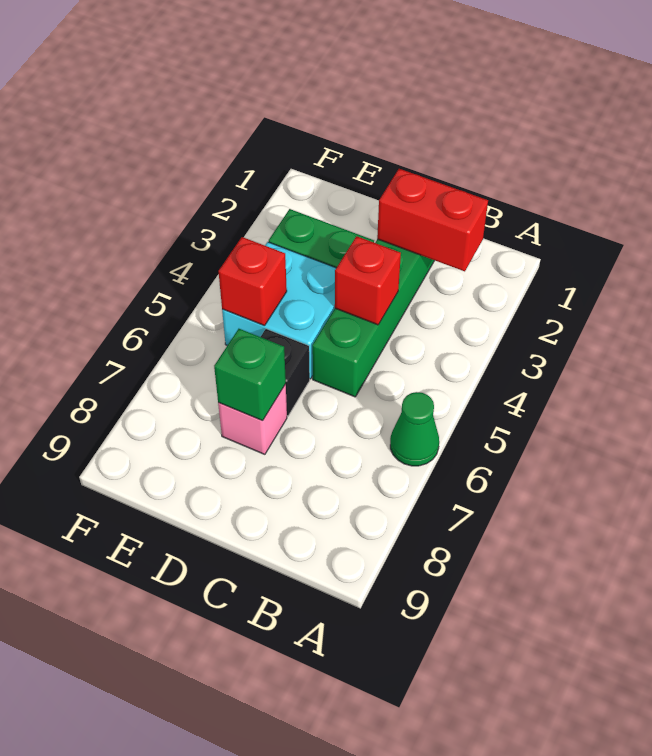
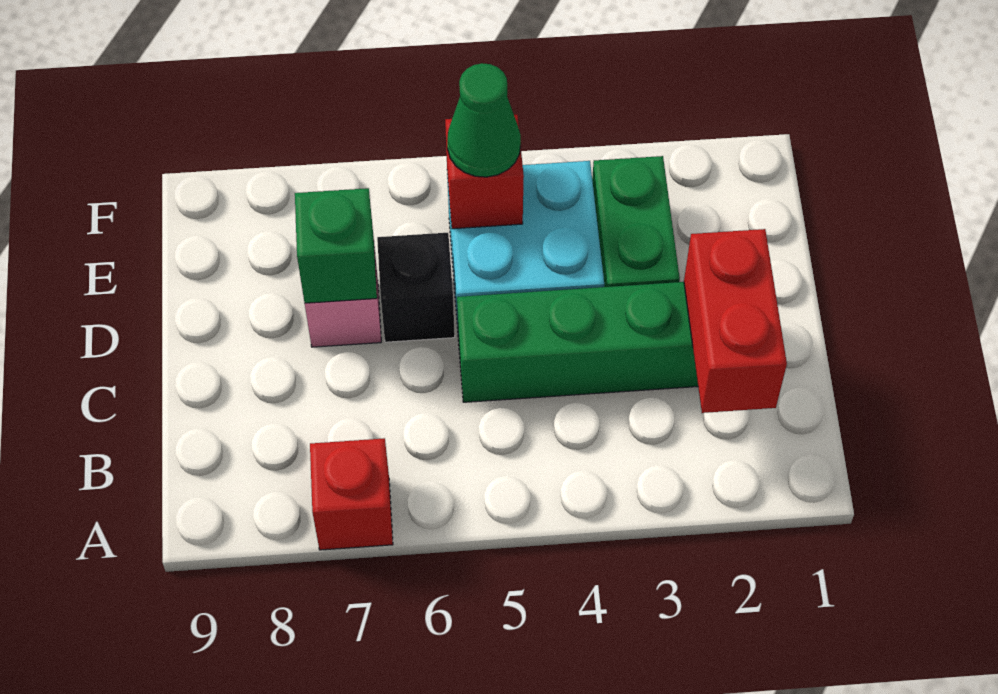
green cone A6 level 1 -> green cone E5 level 3
red brick C4 level 2 -> red brick A7 level 1

